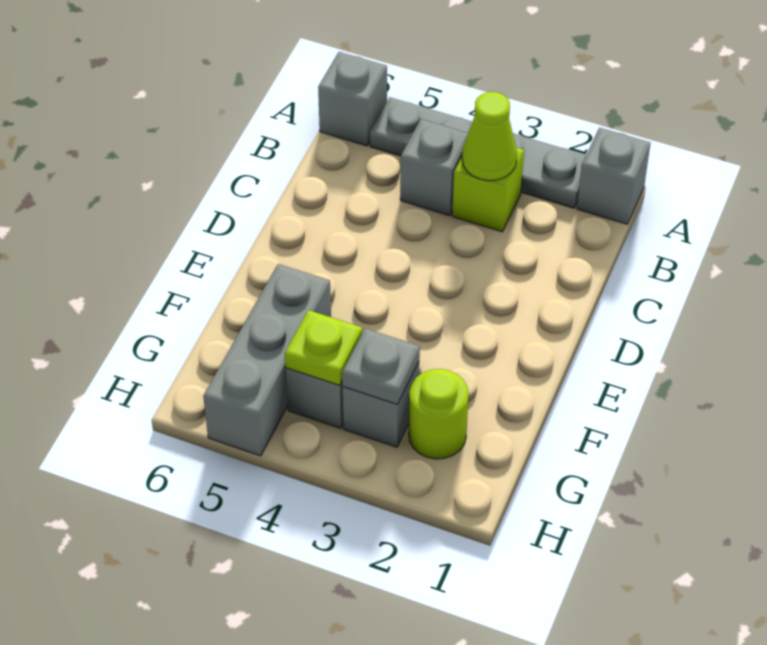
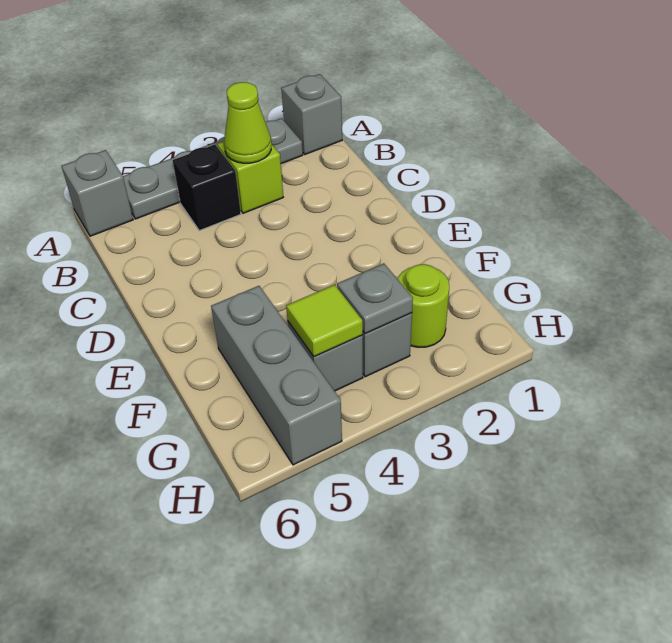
grey brick B4 level 1 -> black brick B4 level 1
lime plate G4 level 2 -> lime tile G4 level 2

